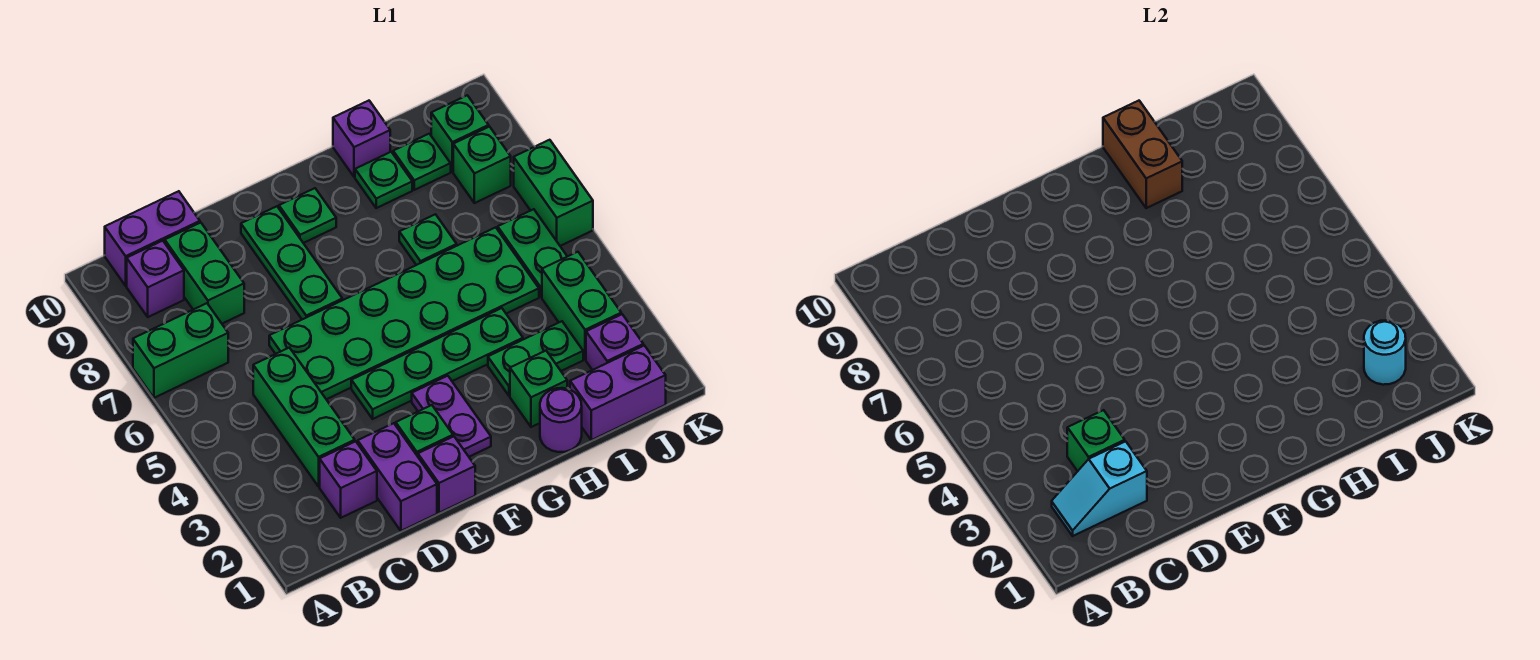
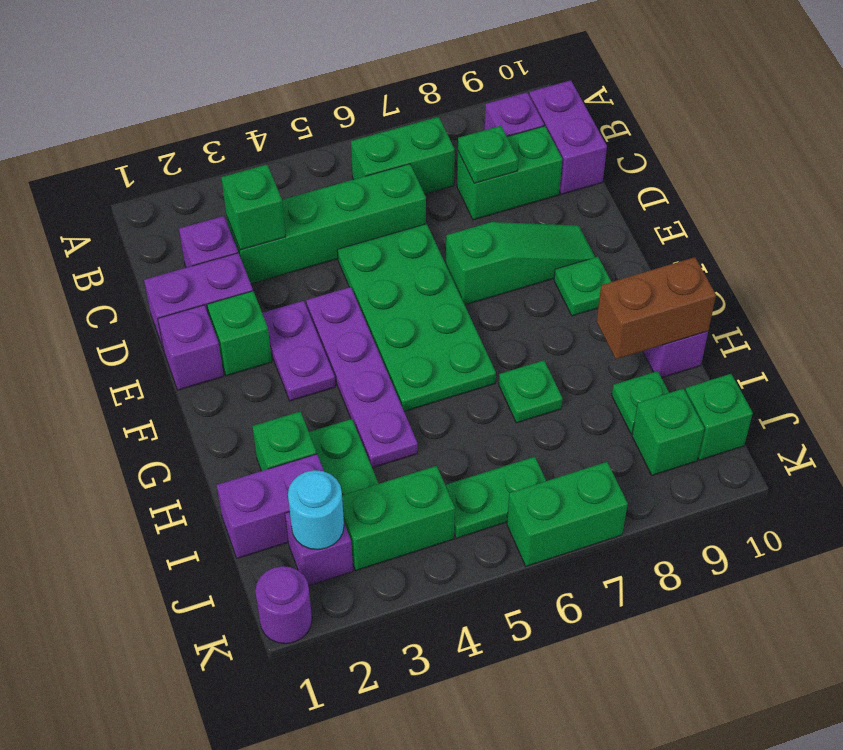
green brick A7:B7 level 1 -> green brick B6:B7 level 1
cyan slope B2:C2 level 2 top C -> none
green brick C3:C5 level 1 -> green brick C3:C6 level 1
green plate D5:I6 level 1 -> green plate D5:G6 level 1
green plate E4:H4 level 1 -> purple plate E4:H4 level 1
green plate E7:E9 level 1 -> green slope E7:E9 level 1 top 7
purple plate F2:F3 level 1 -> purple plate E3:F3 level 1
purple round brick H1 level 1 -> purple round brick K1 level 1
green plate H9 level 1 -> green plate C8 level 2
purple brick I1:J1 level 1 -> purple brick I1:I2 level 1
green brick J8 level 1 -> green brick J10 level 1

